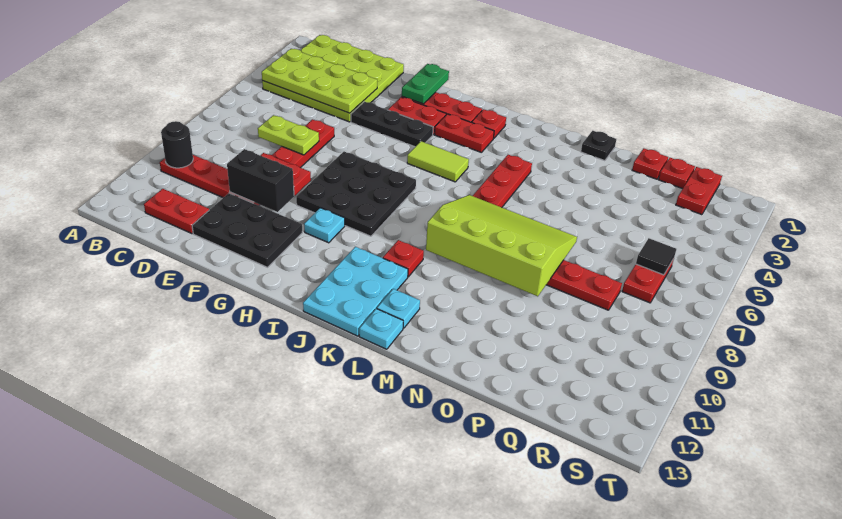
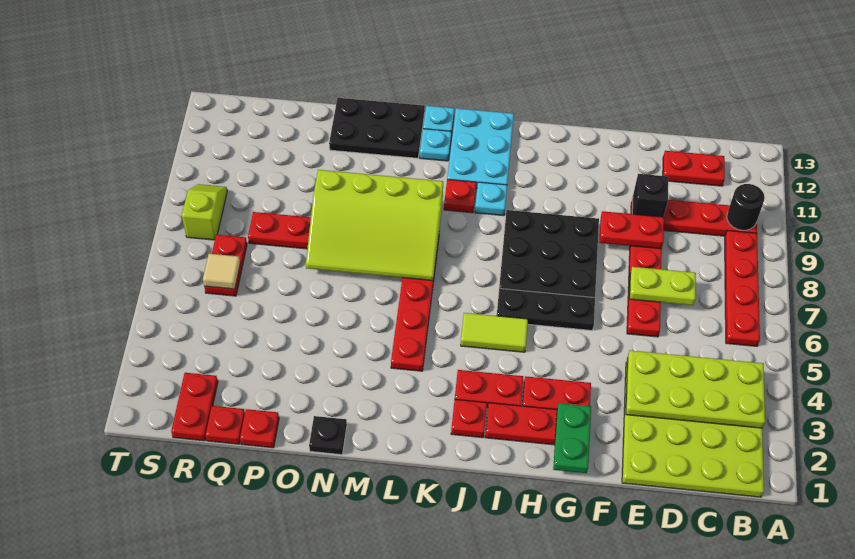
none -> red plate B6:B9 level 1
black brick E10:F10 level 2 -> black brick E10 level 2
black plate E11:G12 level 1 -> black plate M12:O13 level 1
black plate F4:H4 level 1 -> black plate G6:I6 level 1
cyan plate H10 level 1 -> cyan plate J10 level 1
black tile R6 level 2 -> tan tile R6 level 2
none -> lime slope S8:S9 level 1 top 8

